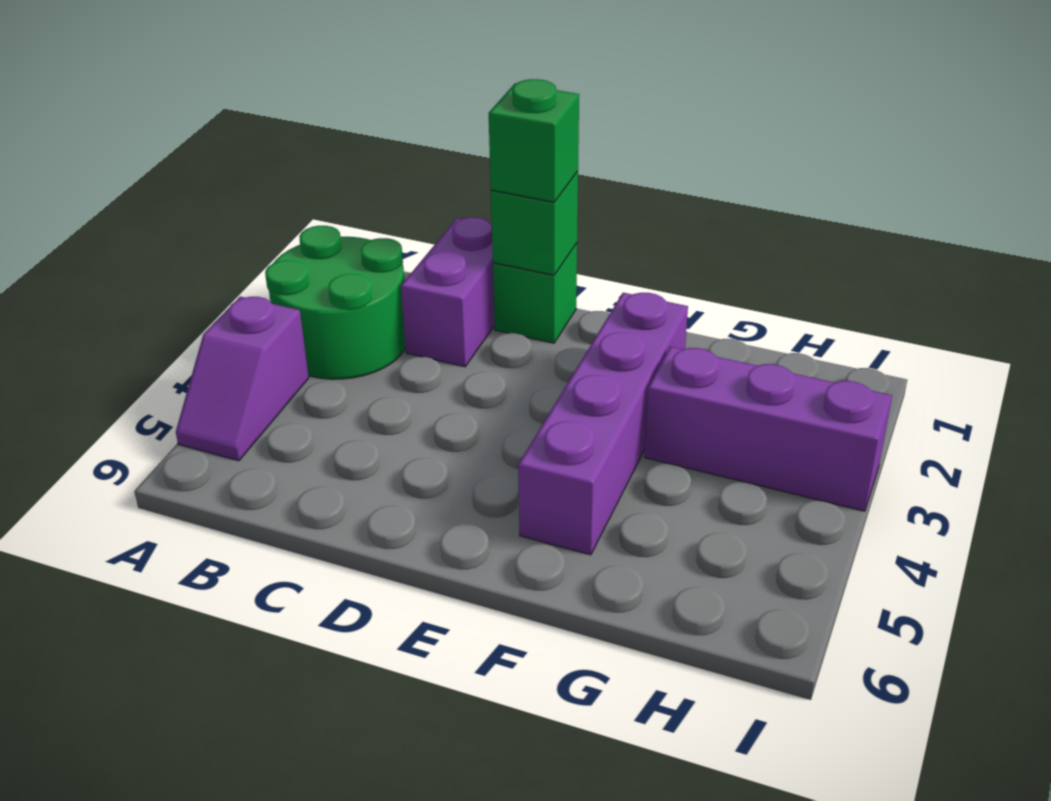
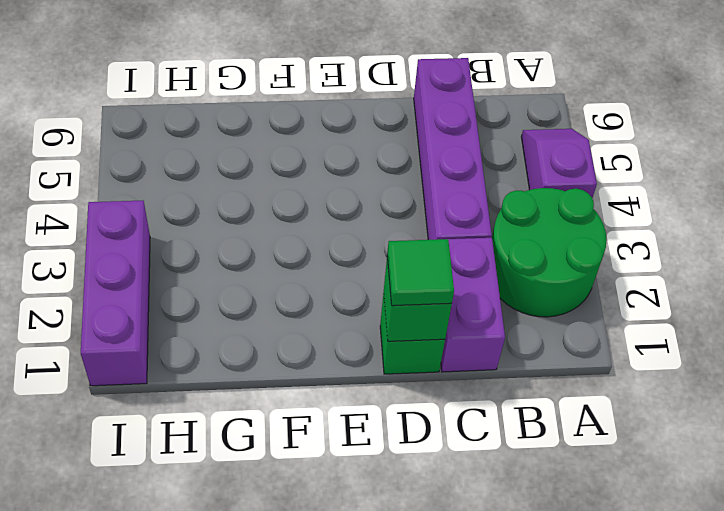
green brick D1 level 3 -> green tile D1 level 3
purple brick F2:F5 level 1 -> purple brick C3:C6 level 1
purple brick G3:I3 level 1 -> purple brick I1:I3 level 1

